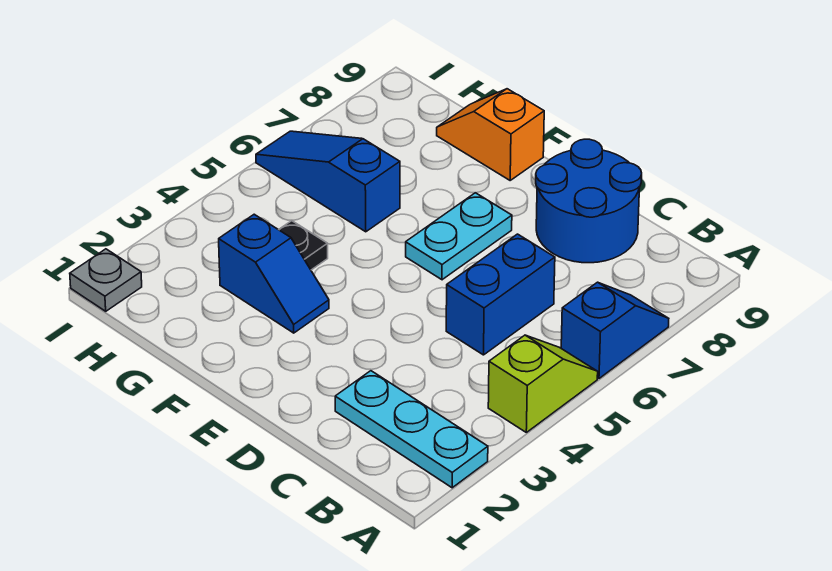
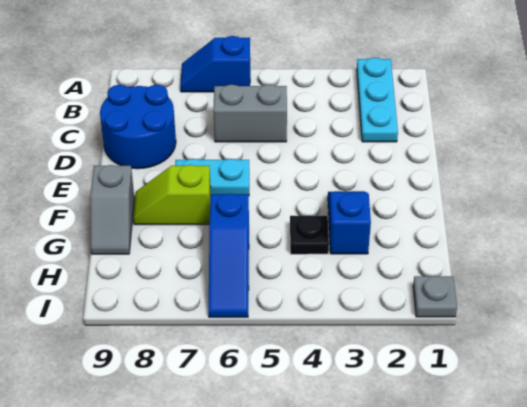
lime slope A4:A5 level 1 top 4 -> lime slope F7:F8 level 1 top 7
blue brick C5:C6 level 1 -> grey brick C5:C6 level 1
orange slope F9:G9 level 1 top F -> grey slope F9:G9 level 1 top F

